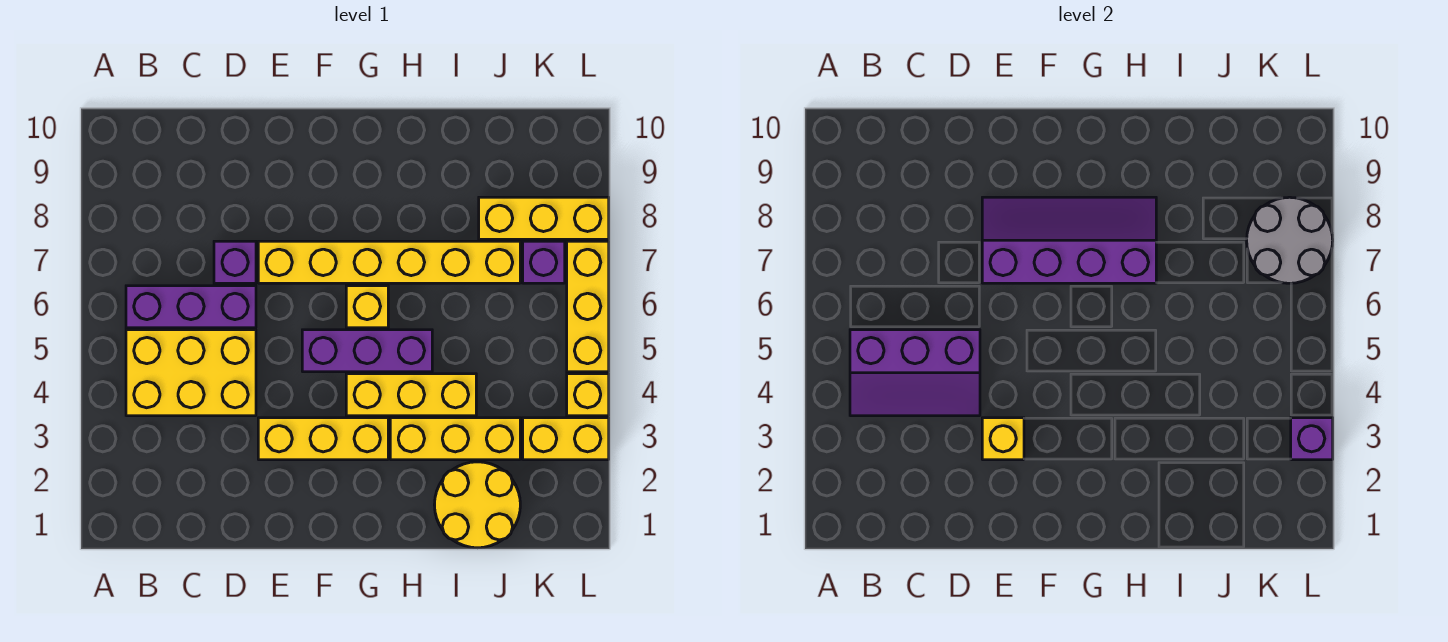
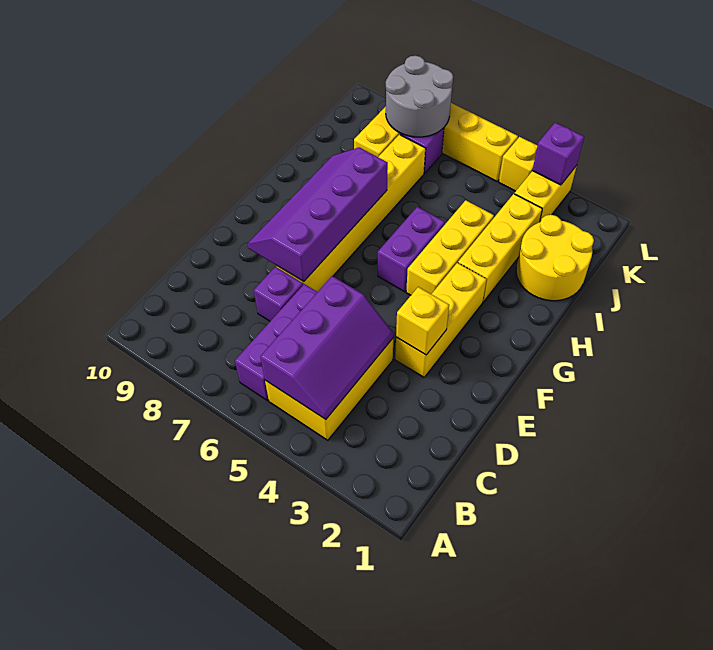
purple brick F5:H5 level 1 -> purple brick G5:H5 level 1
yellow brick G6 level 1 -> none

